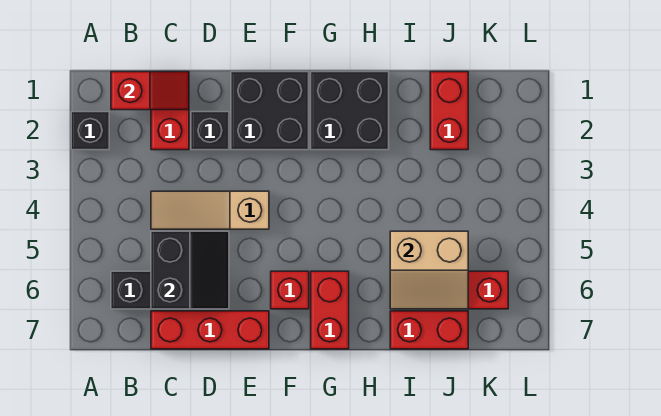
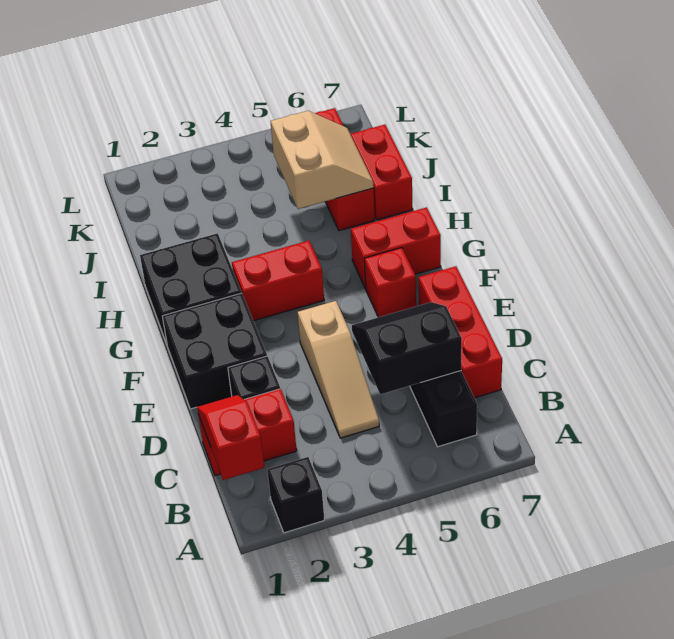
red brick J1:J2 level 1 -> red brick G3:G4 level 1

